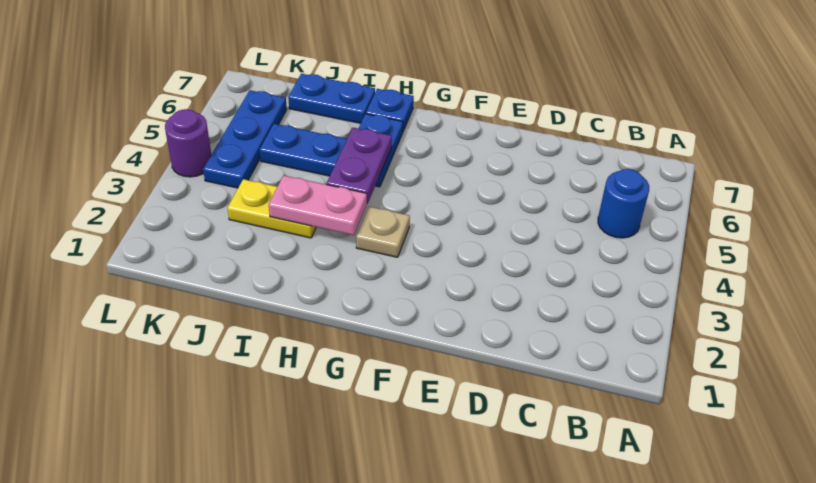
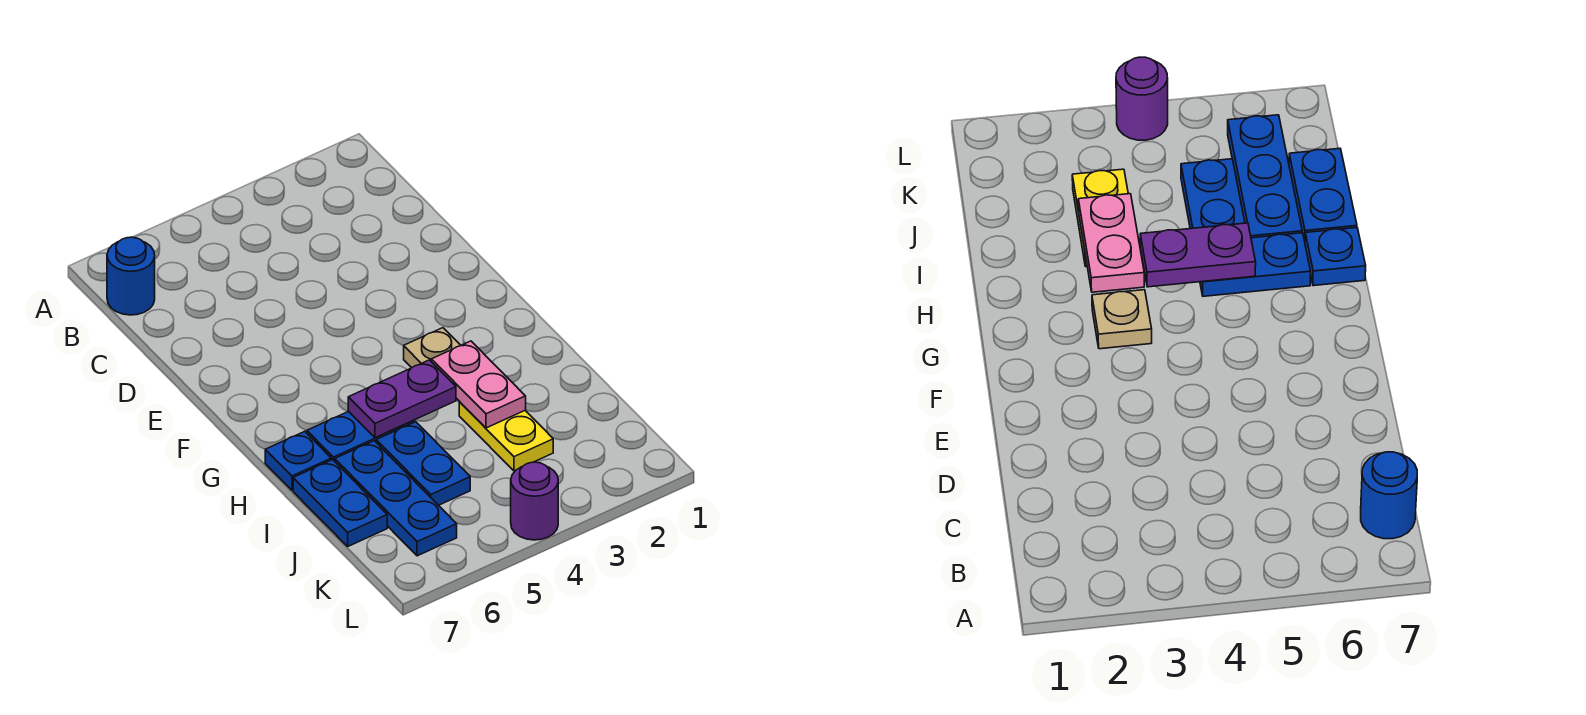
blue round brick B5 level 1 -> blue round brick B7 level 1
blue plate K4:K6 level 1 -> blue plate I6:K6 level 1

